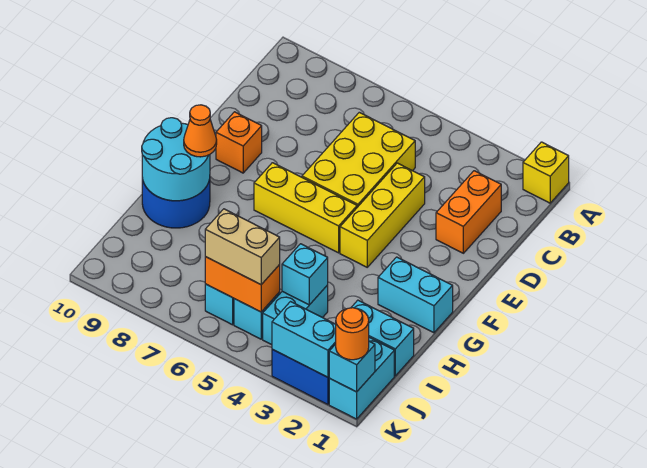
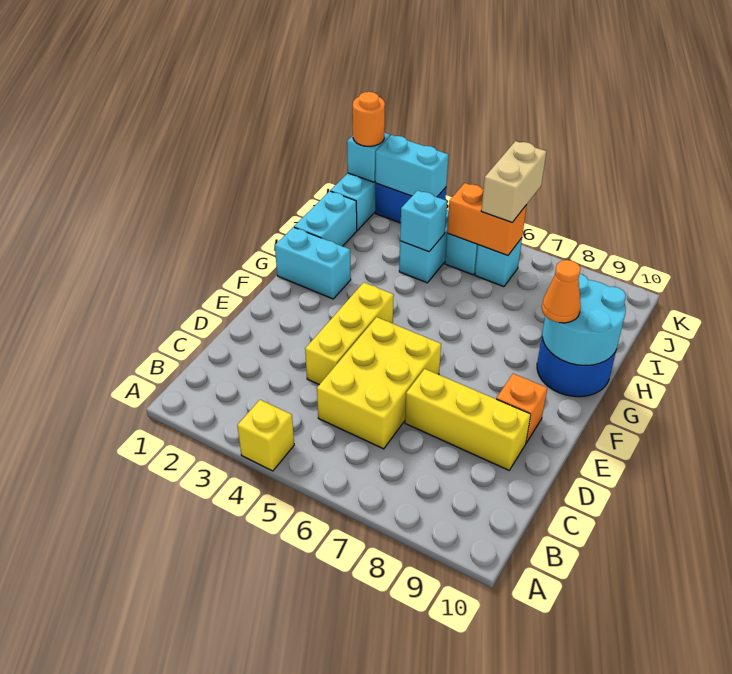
yellow brick A1 level 1 -> yellow brick A4 level 1
orange brick C2:D2 level 1 -> none
yellow brick F5:F7 level 1 -> yellow brick D7:D9 level 1
cyan brick I1:I2 level 1 -> cyan brick H1:I1 level 1
tan brick J5:J6 level 3 -> tan brick J6:K6 level 3

